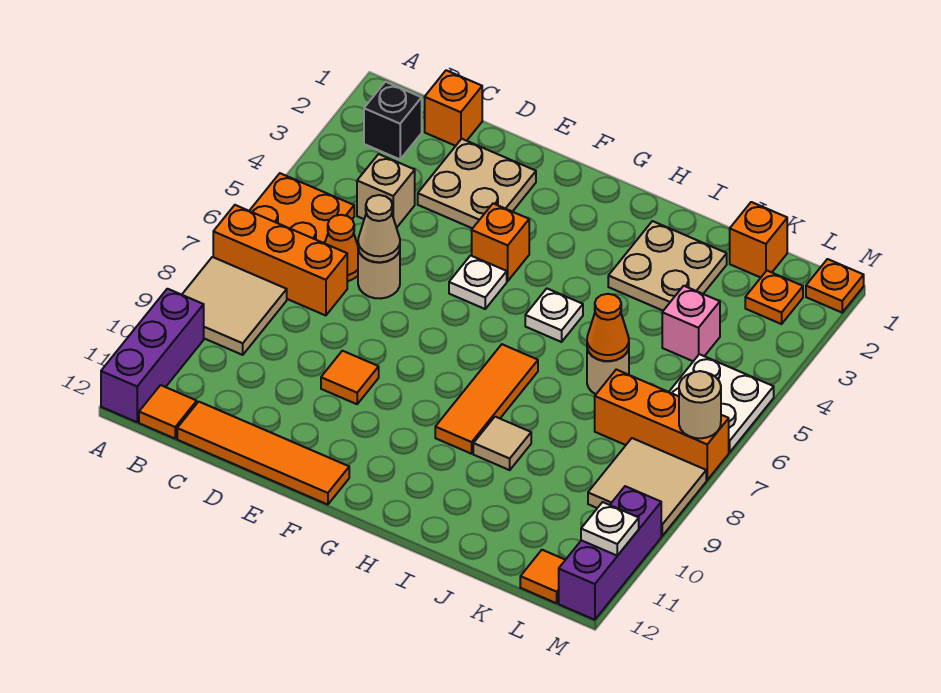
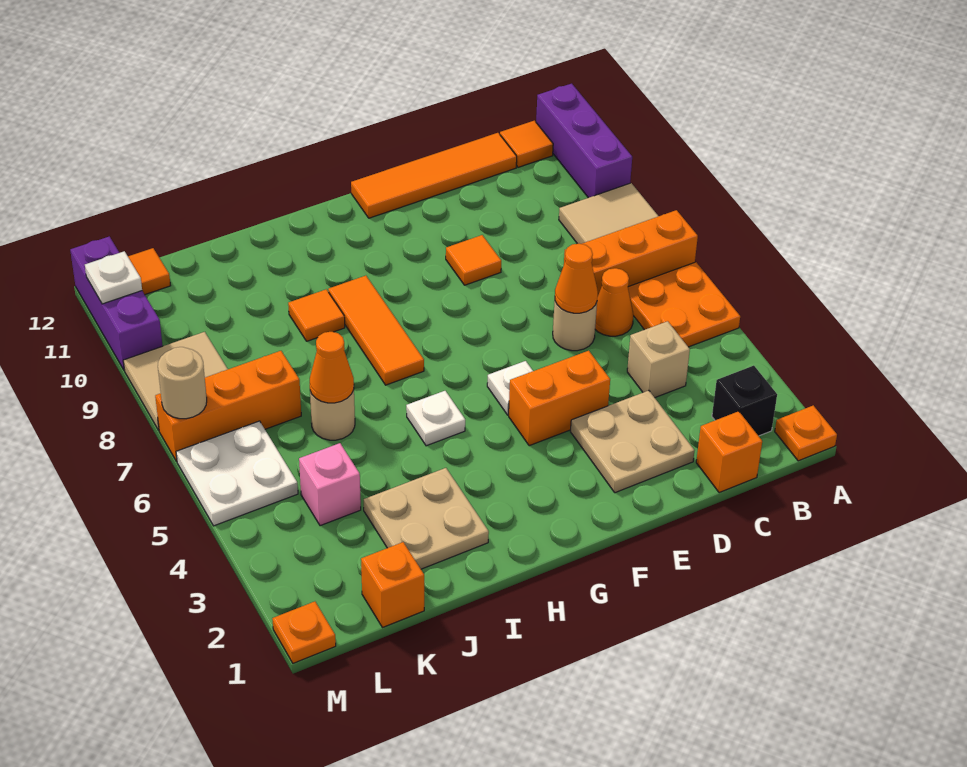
tan cone D6 level 2 -> orange cone D6 level 2
orange brick F4 level 1 -> orange brick E4:F4 level 1
tan tile I9 level 1 -> orange tile I9 level 1
orange plate L2 level 1 -> orange plate A1 level 1

